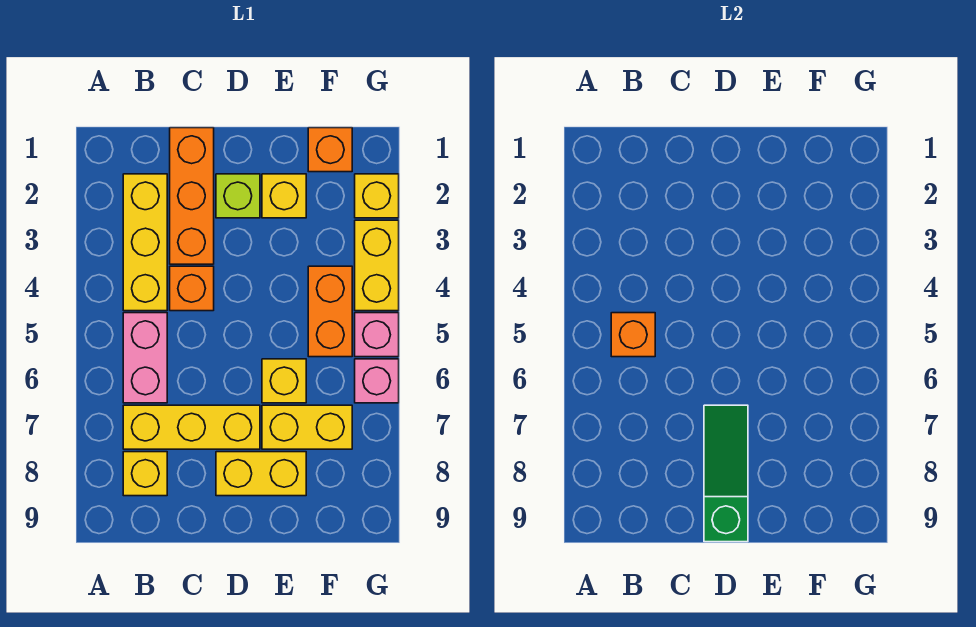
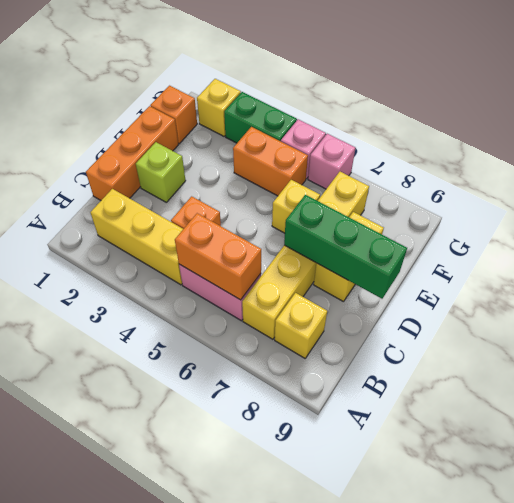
orange brick B5 level 2 -> orange brick B5:B6 level 2
orange brick C1:C3 level 1 -> orange brick C1:E1 level 1
green slope D7:D9 level 2 top 9 -> green brick D7:D9 level 2
yellow brick E2 level 1 -> none
yellow brick G3:G4 level 1 -> green brick G3:G4 level 1

